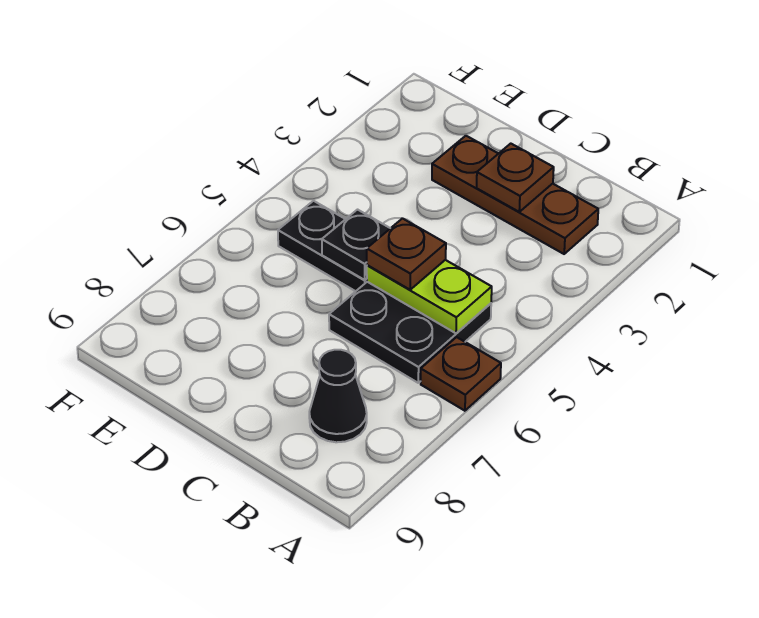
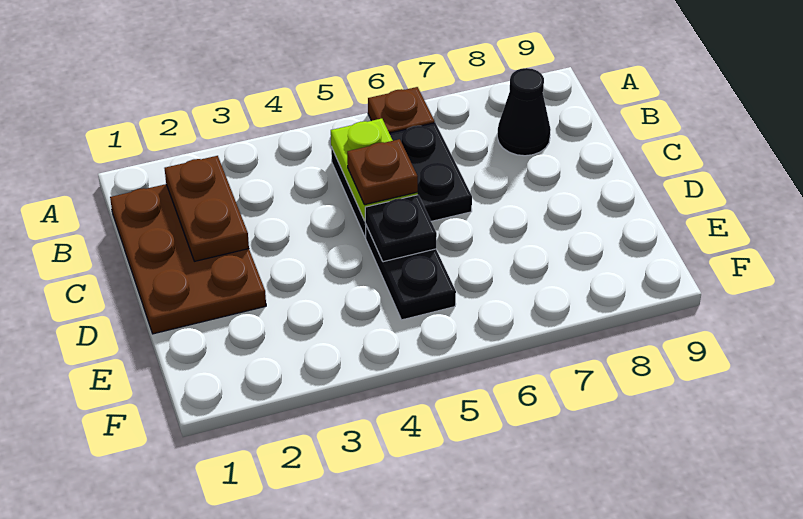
brown plate B2:D2 level 1 -> brown plate B1:D2 level 1
brown plate C2 level 2 -> brown plate B2:C2 level 2

